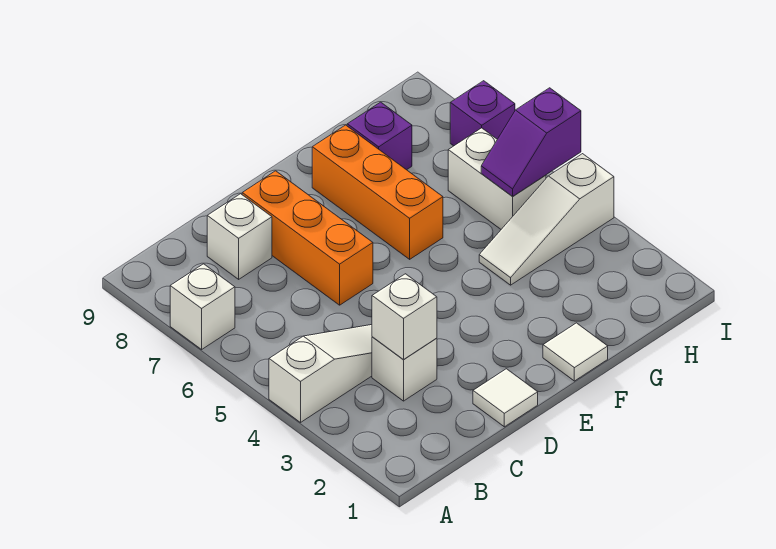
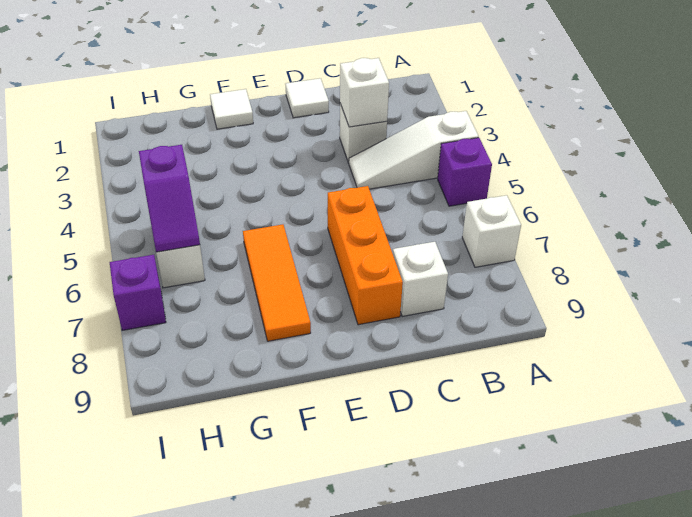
orange brick F6:F8 level 1 -> orange tile F6:F8 level 1
white slope G4:I4 level 1 top I -> none
purple brick G8 level 1 -> purple brick A5 level 1
purple slope H5:I5 level 2 top I -> purple slope H5:H6 level 2 top 5

